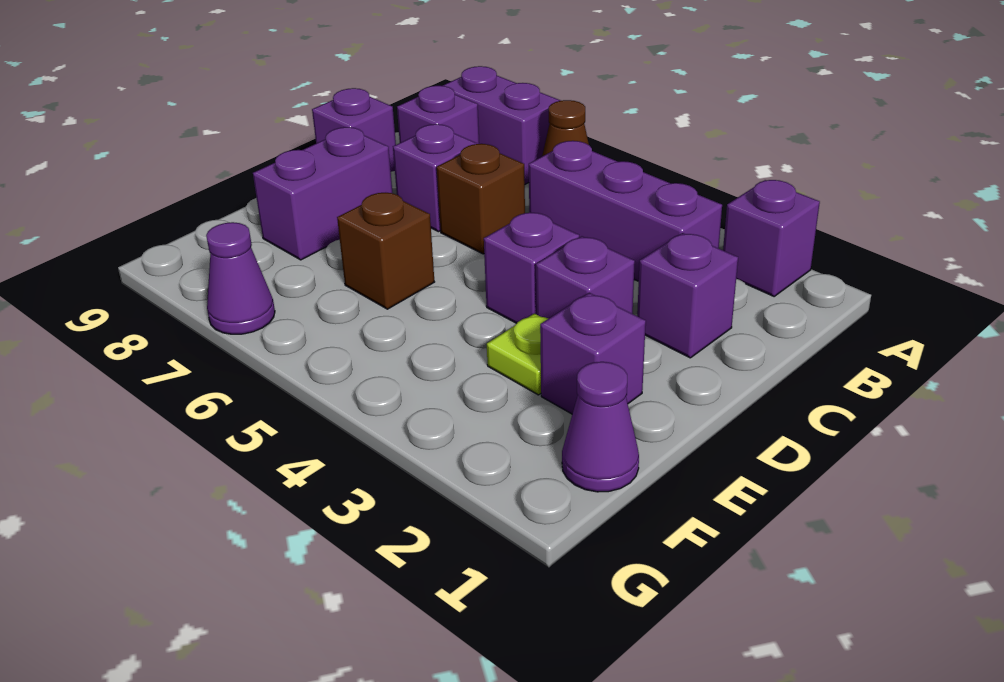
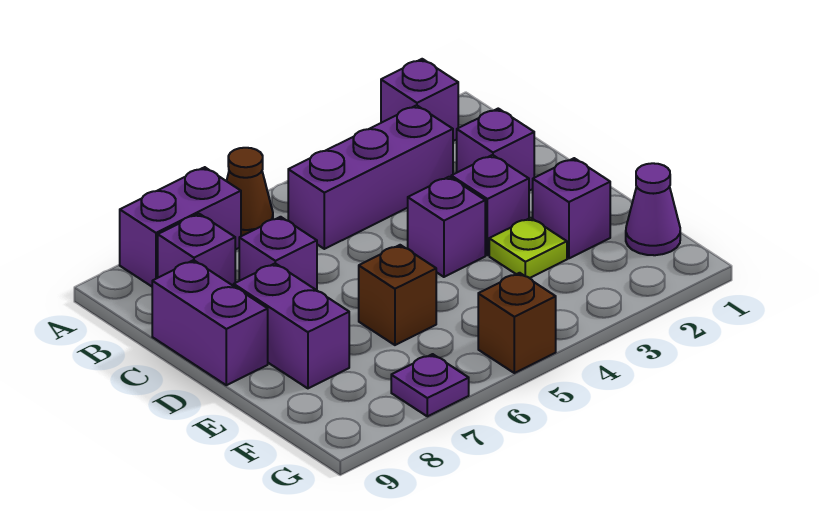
brown brick C6 level 1 -> brown brick G5 level 1
purple brick C9 level 1 -> purple brick C9:D9 level 1
purple cone G7 level 1 -> purple plate G7 level 1

